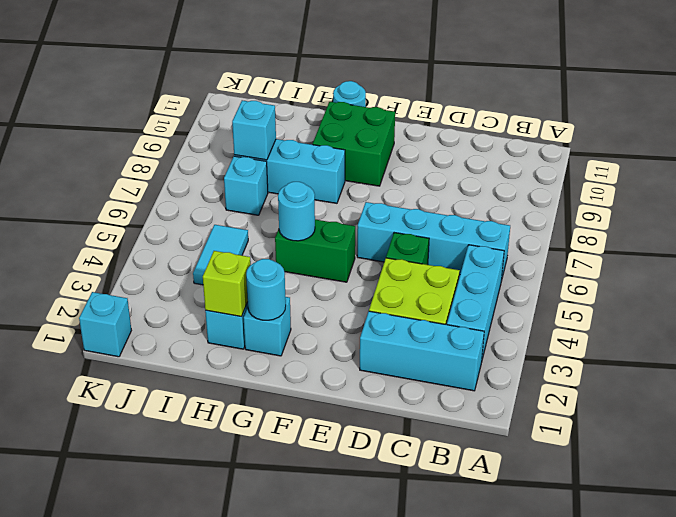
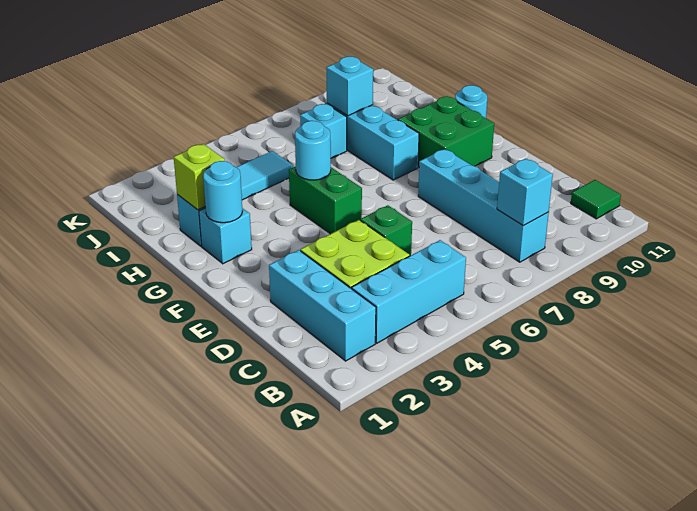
cyan brick B6:E6 level 1 -> cyan brick B8:E8 level 1
none -> green tile B11 level 1
cyan brick K1 level 1 -> cyan brick B8 level 2

